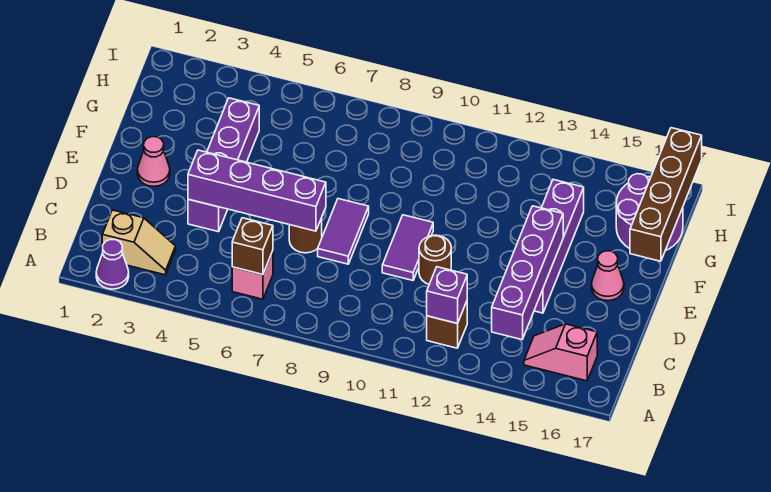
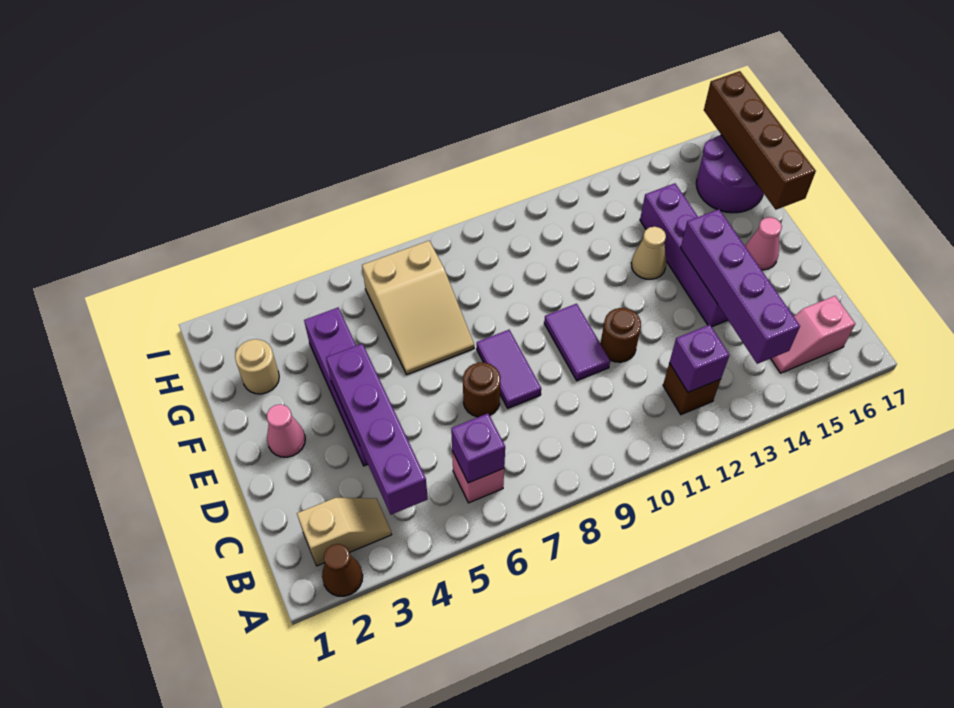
purple cone A2 level 1 -> brown cone A2 level 1
brown brick B6 level 2 -> purple brick B6 level 2
purple brick D4:D7 level 2 -> purple brick B4:E4 level 2
none -> tan slope F6:H7 level 1 top H
none -> tan cone F13 level 1
none -> tan round brick G2 level 1

